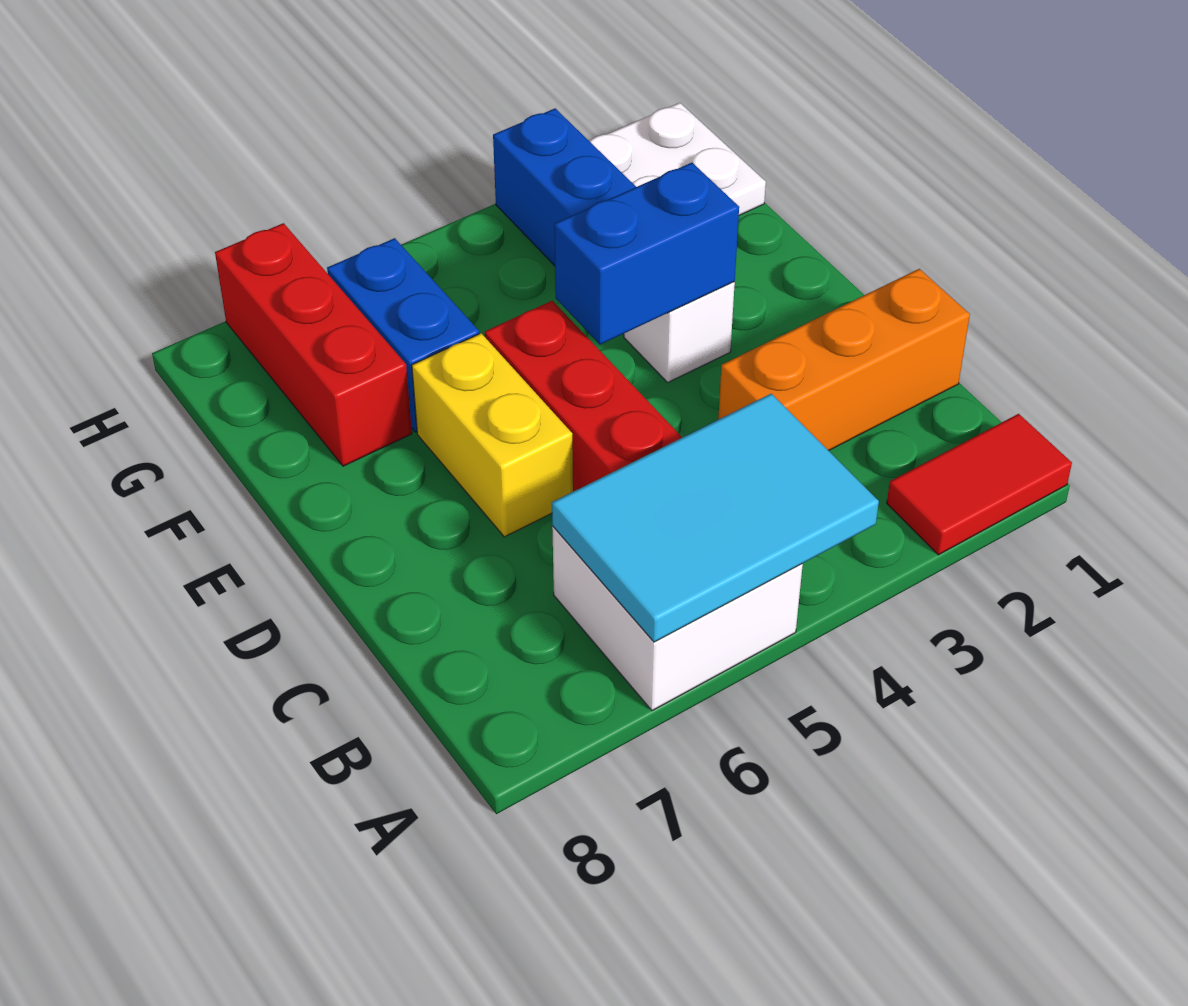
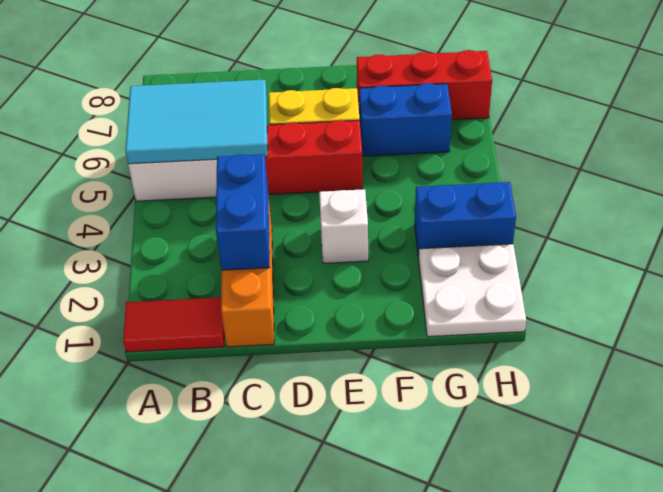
red tile A1:A2 level 1 -> red tile A1:B1 level 1
cyan tile A4:B6 level 2 -> cyan tile A5:C6 level 2
blue brick E3:E4 level 2 -> blue brick C2:C3 level 2

